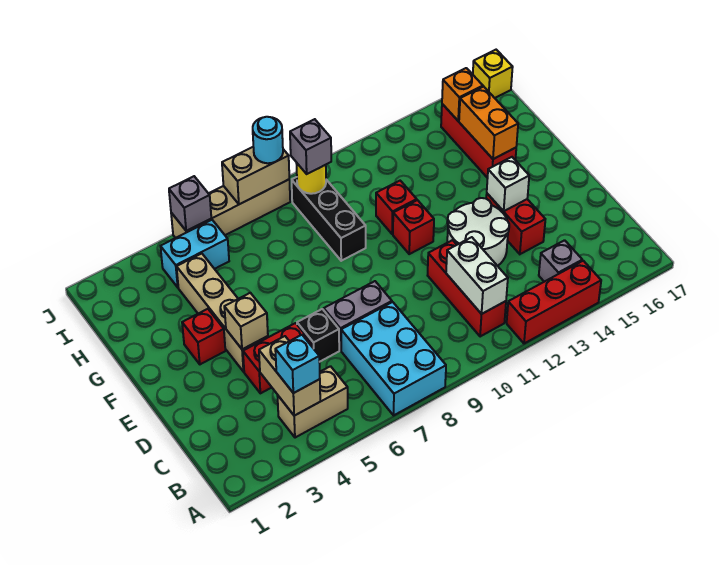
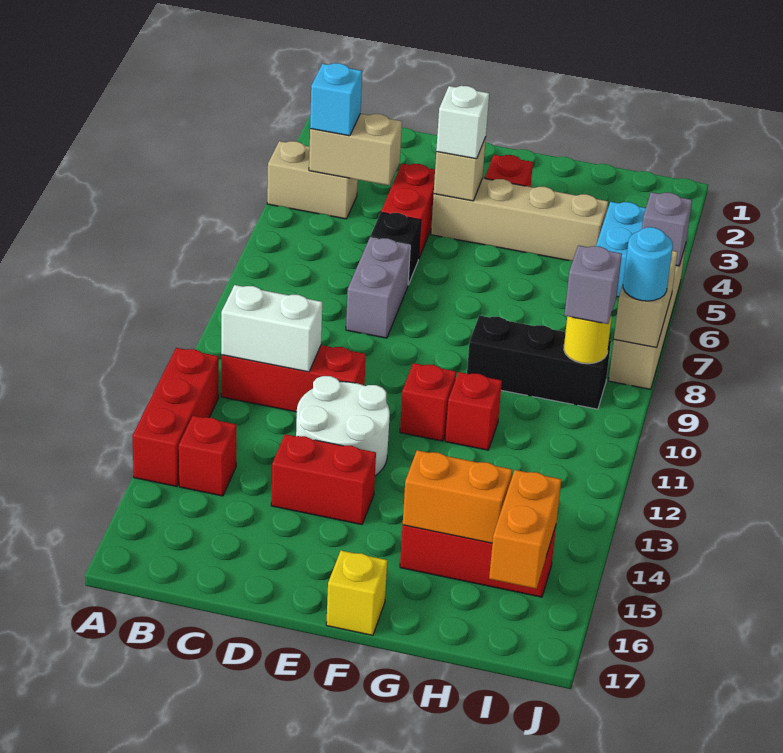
cyan brick A7:C8 level 1 -> none
tan brick B4:B5 level 1 -> tan brick A4:B4 level 1
grey brick B14 level 1 -> red brick B14 level 1
white brick E14 level 2 -> white brick E4 level 3
orange brick I15 level 2 -> orange brick I15:I16 level 2
yellow brick J17 level 1 -> yellow brick F17 level 1

